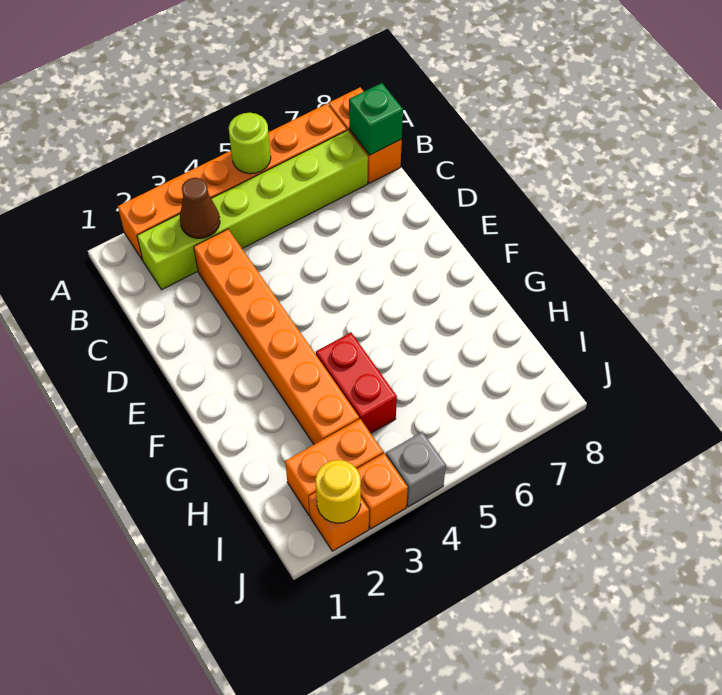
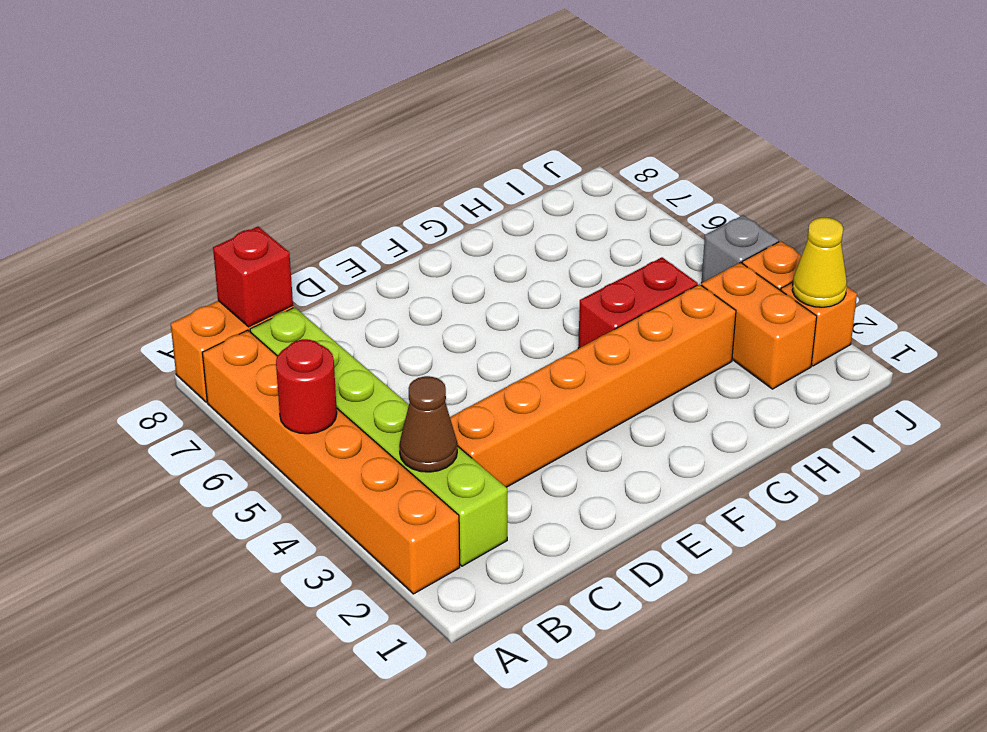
lime round brick A5 level 2 -> red round brick A5 level 2
green brick B8 level 2 -> red brick B8 level 2
yellow round brick J2 level 2 -> yellow cone J2 level 2

